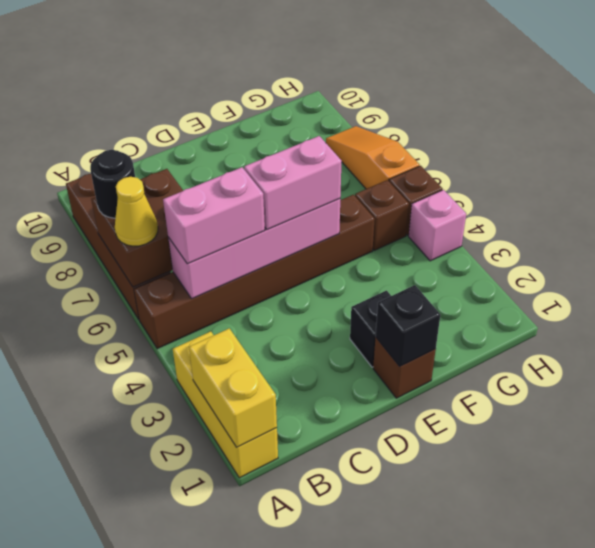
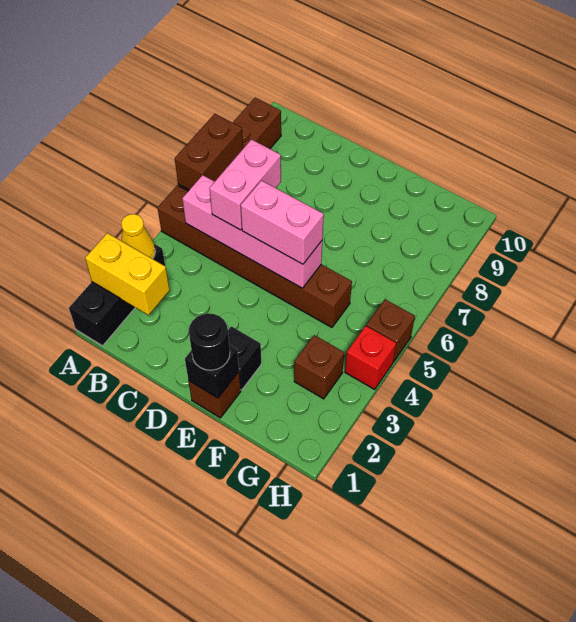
yellow brick A1:A3 level 1 -> black brick A1:A3 level 1
yellow brick A1:A2 level 2 -> yellow brick A2:B2 level 2
brown brick A6:B7 level 2 -> brown brick A6:A7 level 2
yellow cone A6 level 3 -> yellow cone A3 level 2
black round brick A7 level 3 -> black round brick E1 level 3
pink brick B5:C5 level 3 -> pink brick C5:C6 level 3
brown brick G5 level 1 -> brown brick G3 level 1
pink brick H4 level 1 -> red brick H4 level 1
orange slope H6:H8 level 1 top 6 -> none

